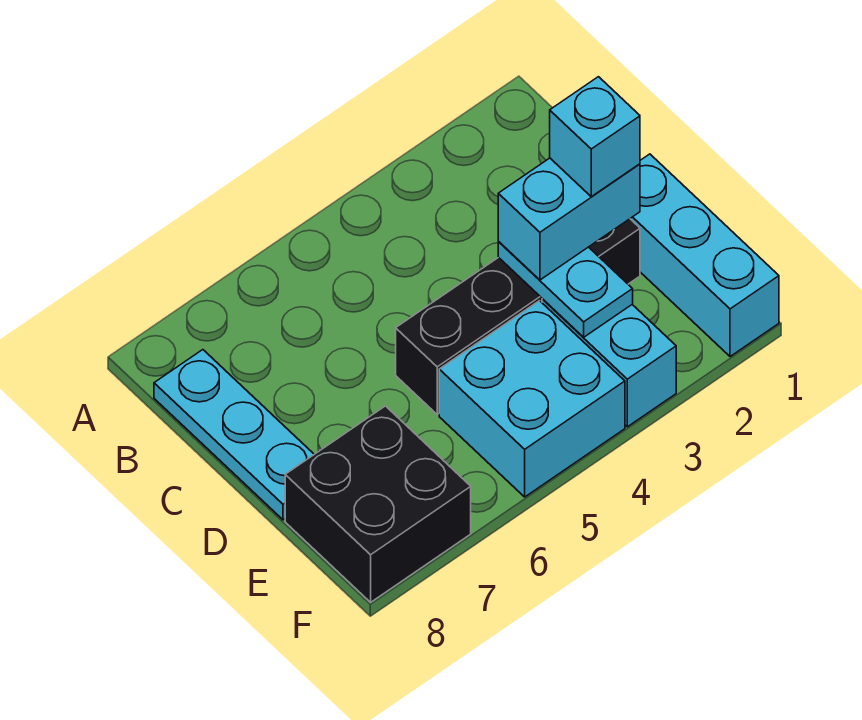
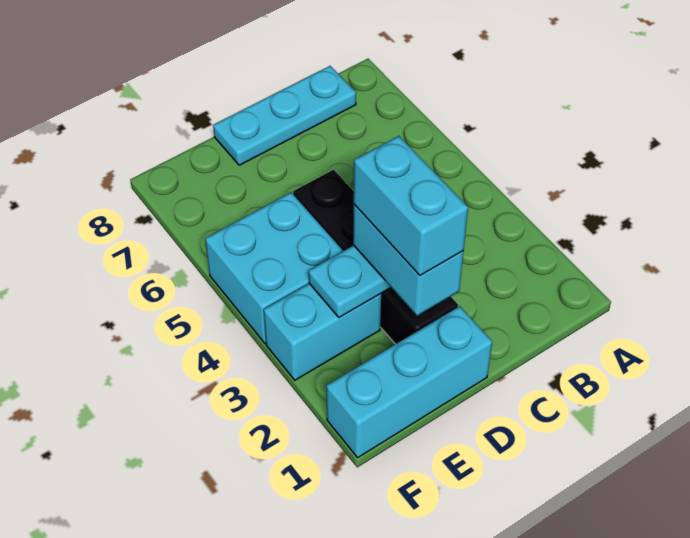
cyan brick D2 level 4 -> cyan brick D2:D3 level 4
black brick E7:F8 level 1 -> none

